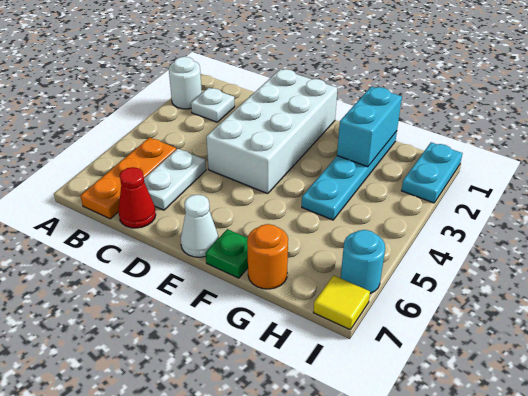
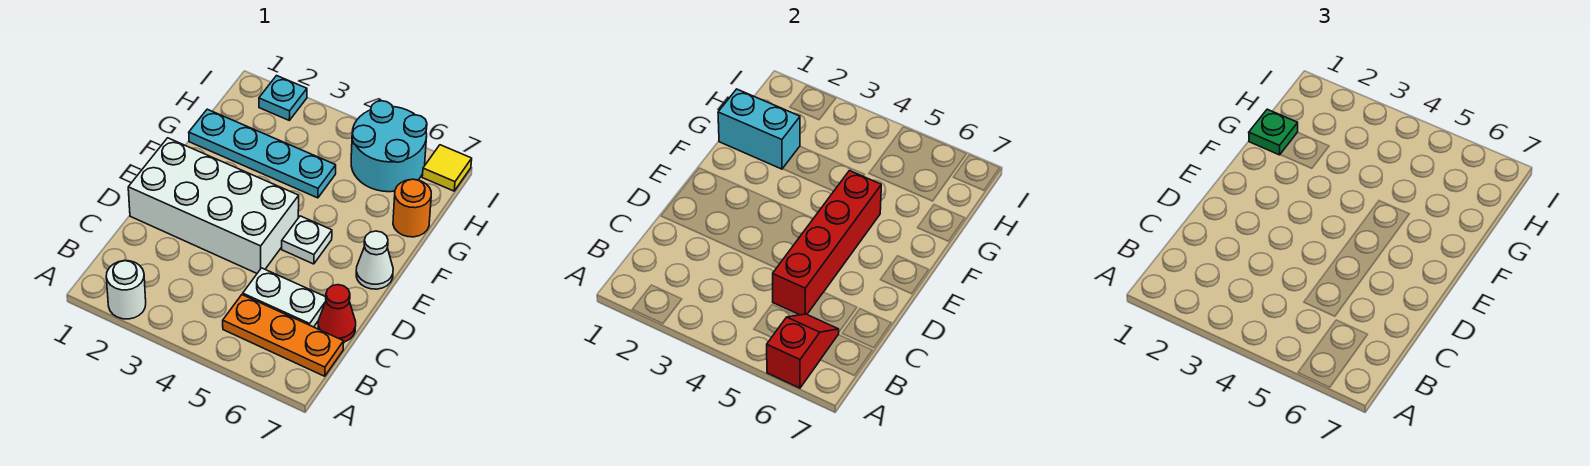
none -> red slope A6:B6 level 2 top A
white plate B2 level 1 -> white plate E5 level 1
none -> red brick C5:F5 level 2
green plate F7 level 1 -> green plate G1 level 3
cyan plate I1:I2 level 1 -> cyan plate I2 level 1
cyan round brick I6 level 1 -> cyan round brick H5:I6 level 1

